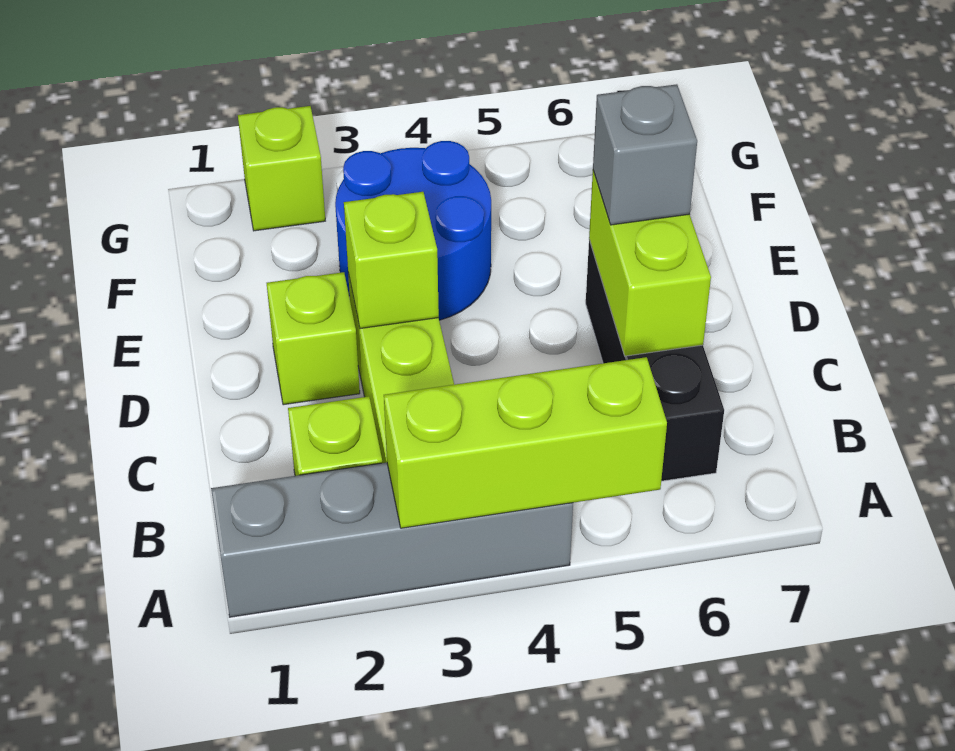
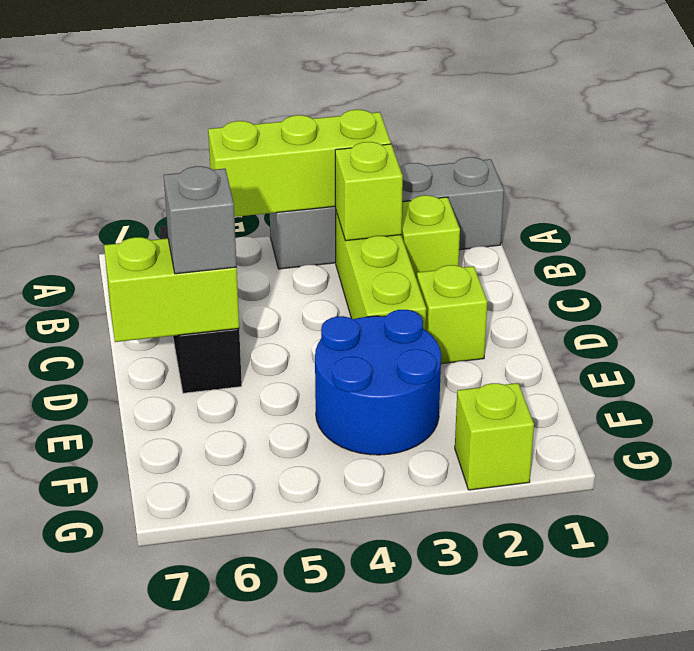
lime brick C6:D6 level 2 -> lime brick D6:D7 level 2
lime brick D3 level 2 -> lime brick B3 level 2

